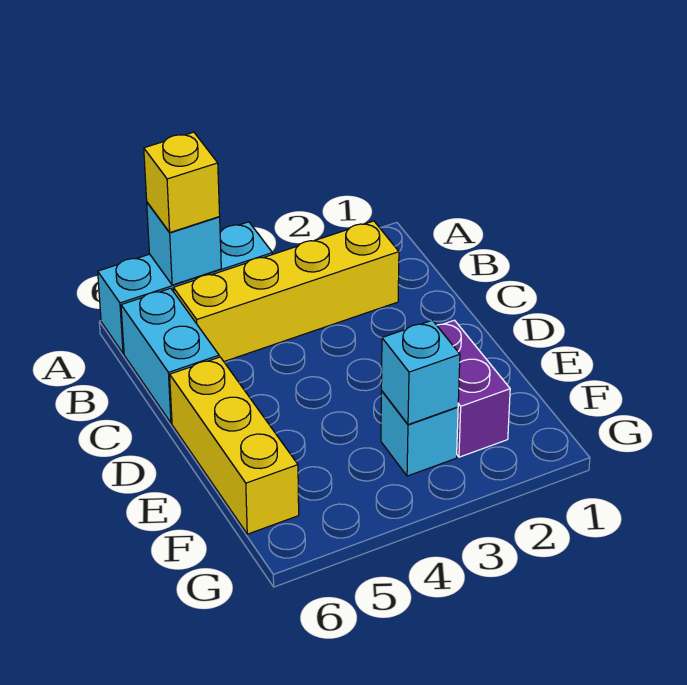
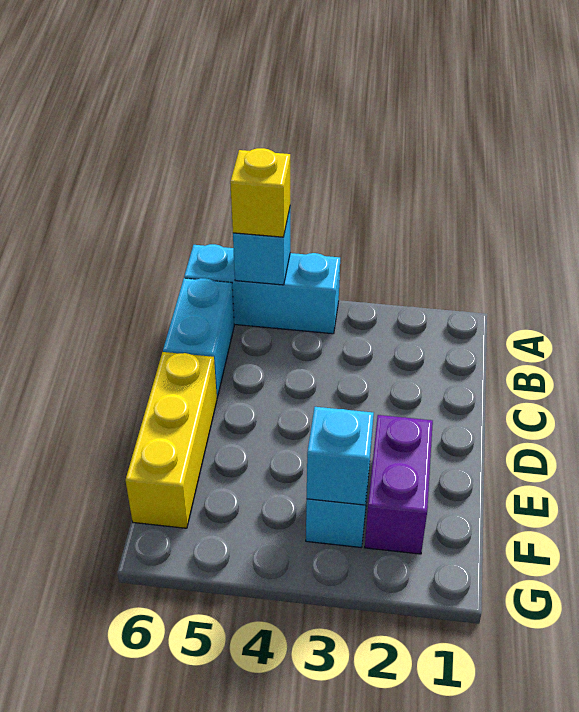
yellow brick B2:B5 level 1 -> none

